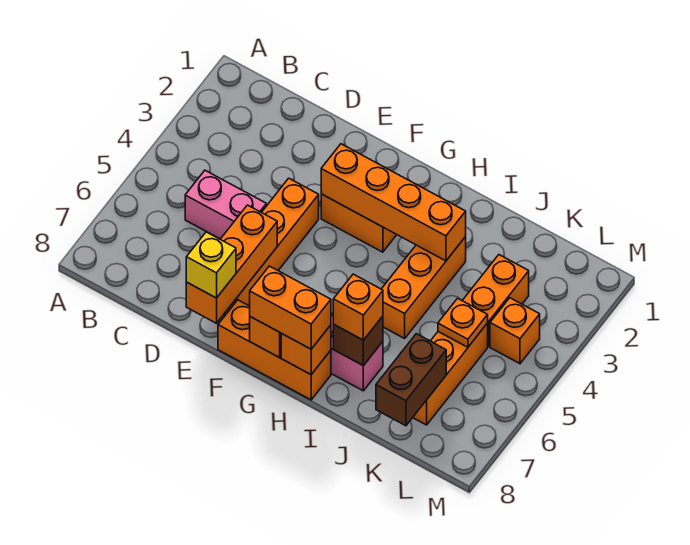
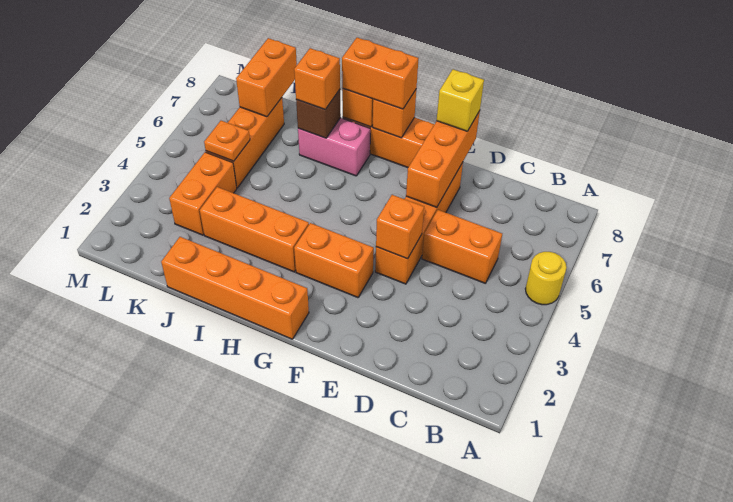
none -> yellow round brick A5 level 1
pink brick C5:D5 level 1 -> orange brick C5:D5 level 1
orange brick F3:I3 level 2 -> orange brick G1:J1 level 1
orange brick I3:I5 level 1 -> orange brick H3:J3 level 1
brown brick K7:K8 level 2 -> orange brick K7:K8 level 2
orange brick L4 level 1 -> orange brick E4 level 2

